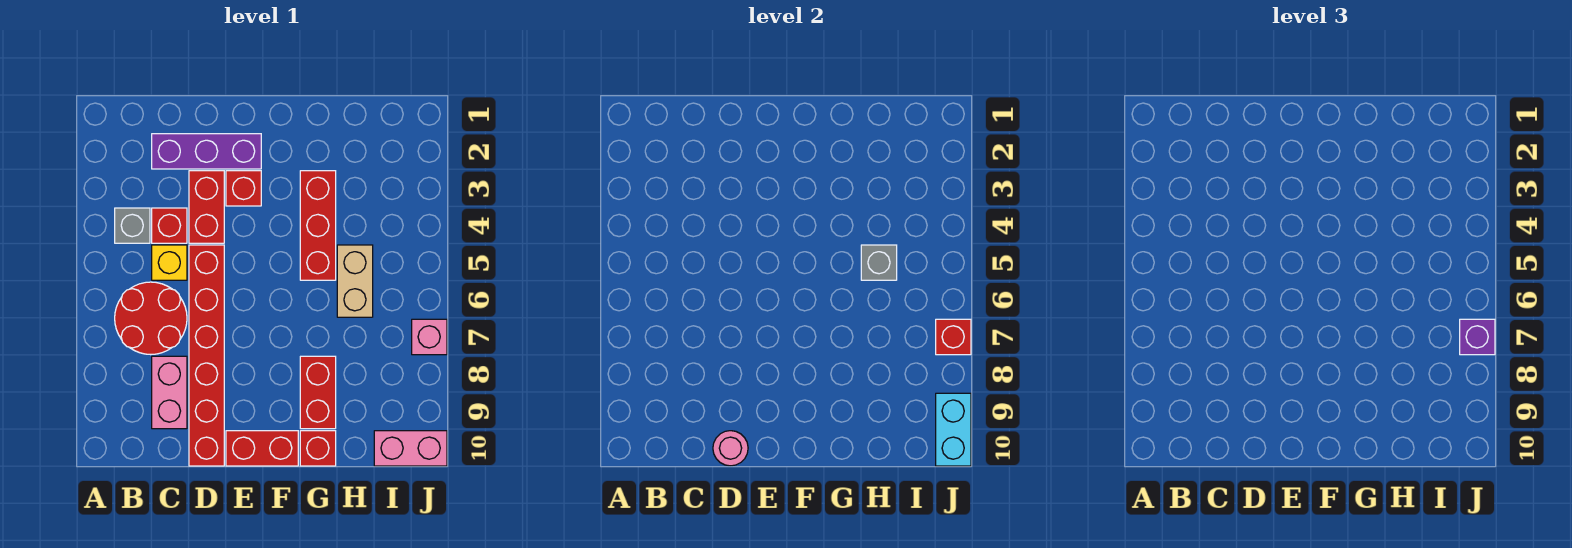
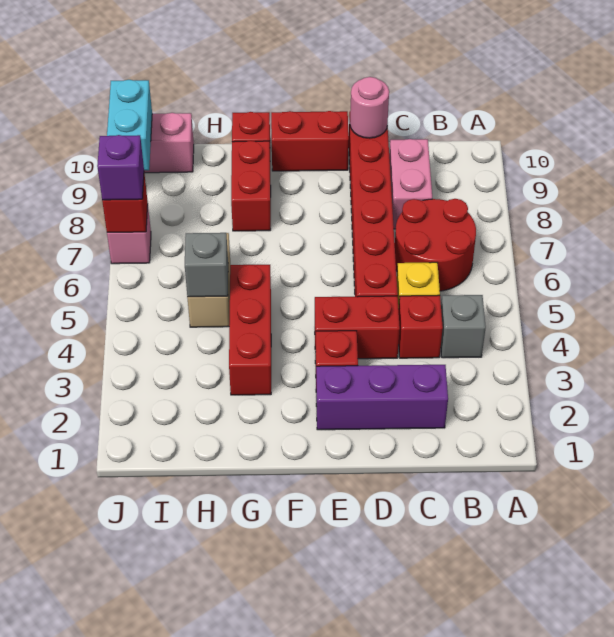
red brick D3:D4 level 1 -> red brick D4:E4 level 1

